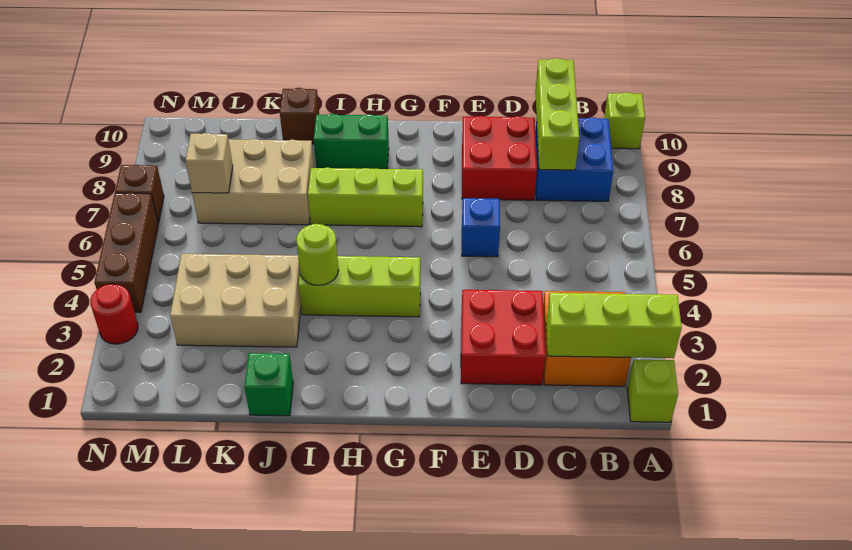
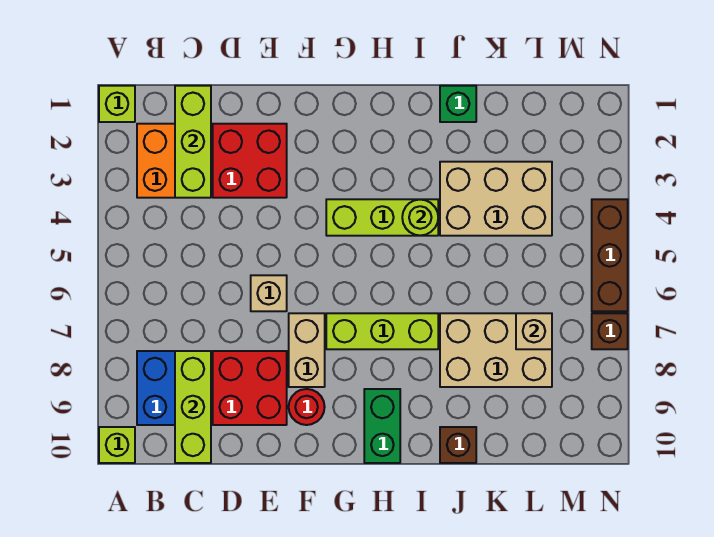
lime brick A2:C2 level 2 -> lime brick C1:C3 level 2
blue brick E6 level 1 -> tan brick E6 level 1
none -> tan brick F7:F8 level 1
green brick H9:I9 level 1 -> green brick H9:H10 level 1
red round brick N3 level 1 -> red round brick F9 level 1

